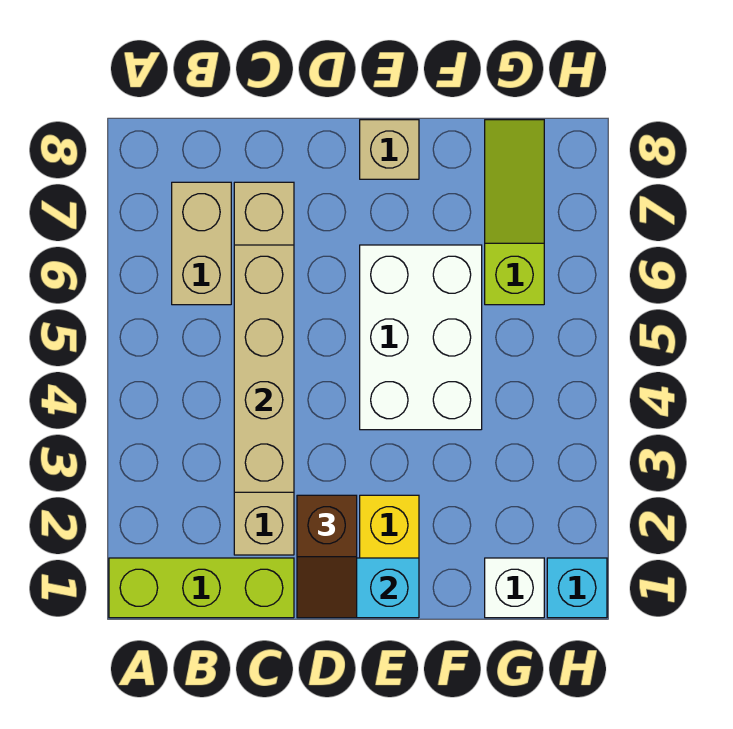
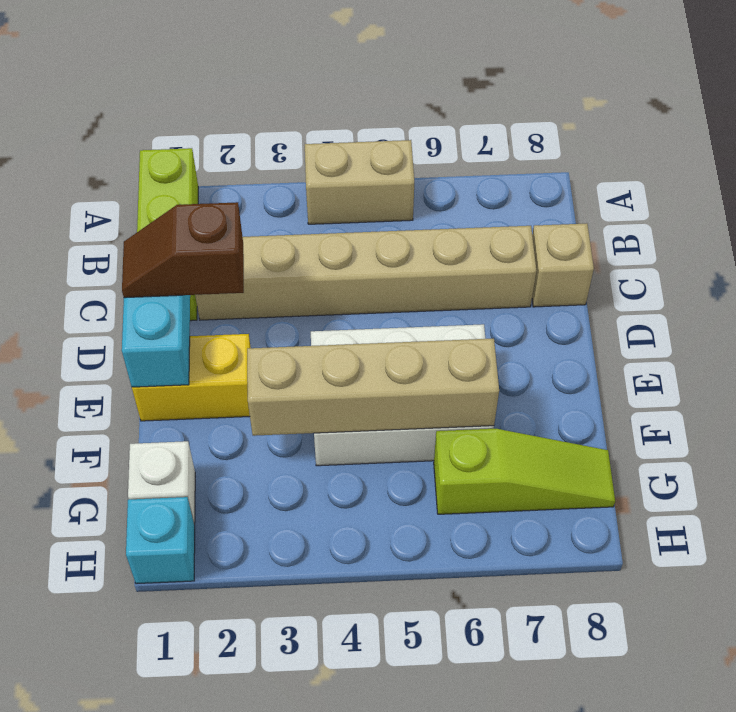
tan brick B6:B7 level 1 -> tan brick A4:A5 level 1
tan brick C3:C6 level 2 -> tan brick F3:F6 level 2
tan brick E8 level 1 -> tan brick C8 level 1

